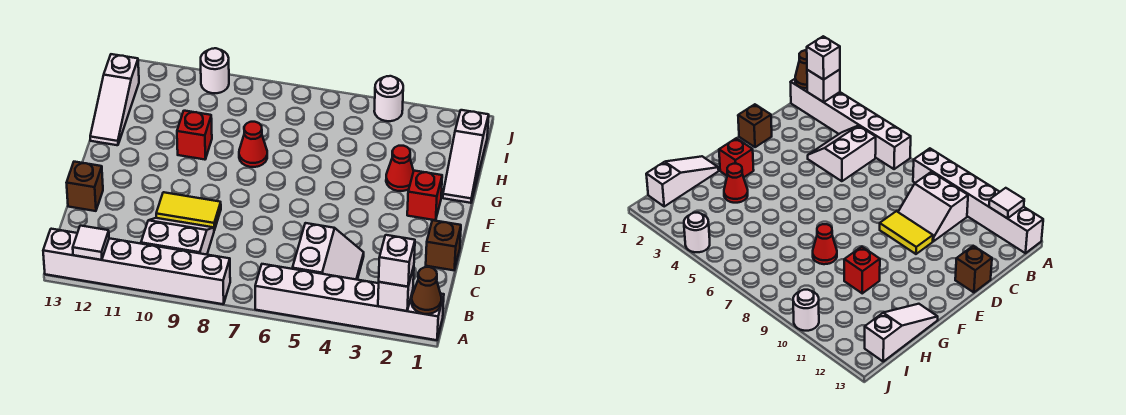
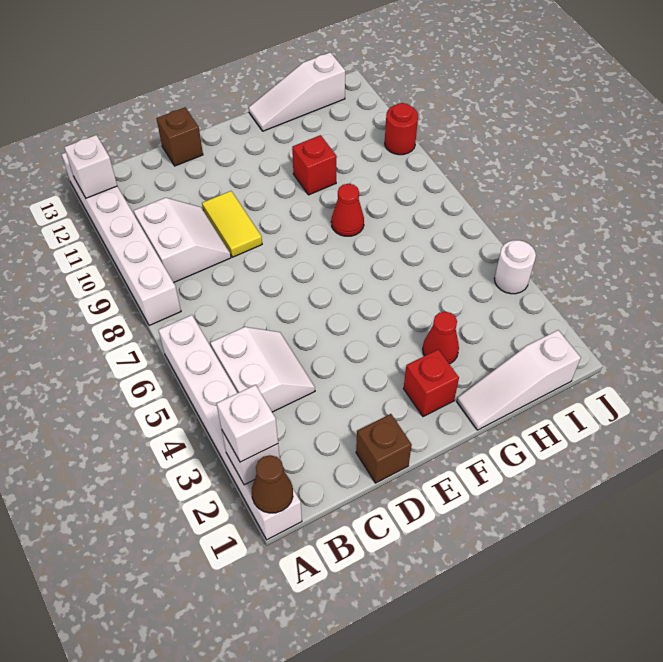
white tile A12 level 2 -> white brick A12 level 2
white slope B4:C5 level 1 top 5 -> white slope B4:C5 level 1 top B
white round brick J10 level 1 -> red round brick J10 level 1

